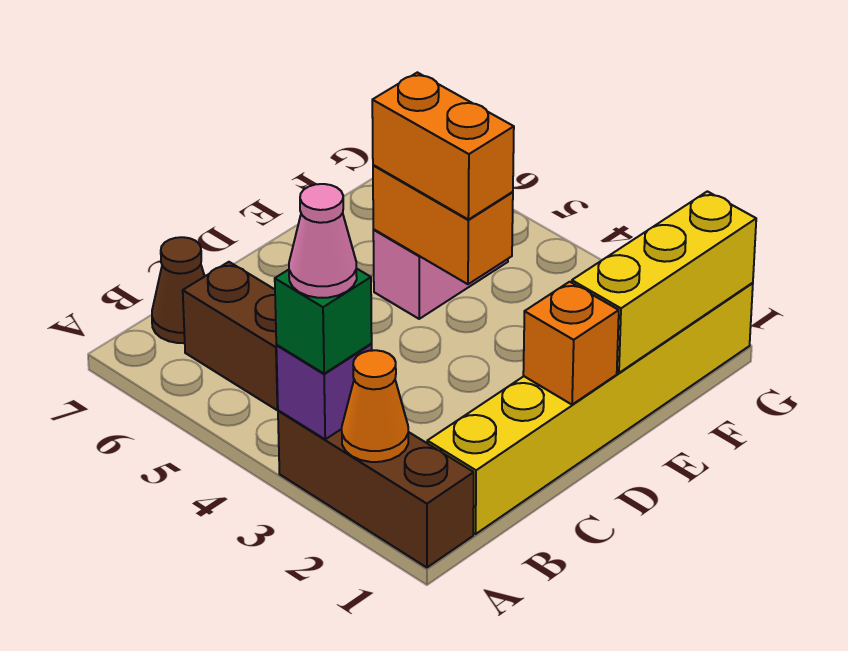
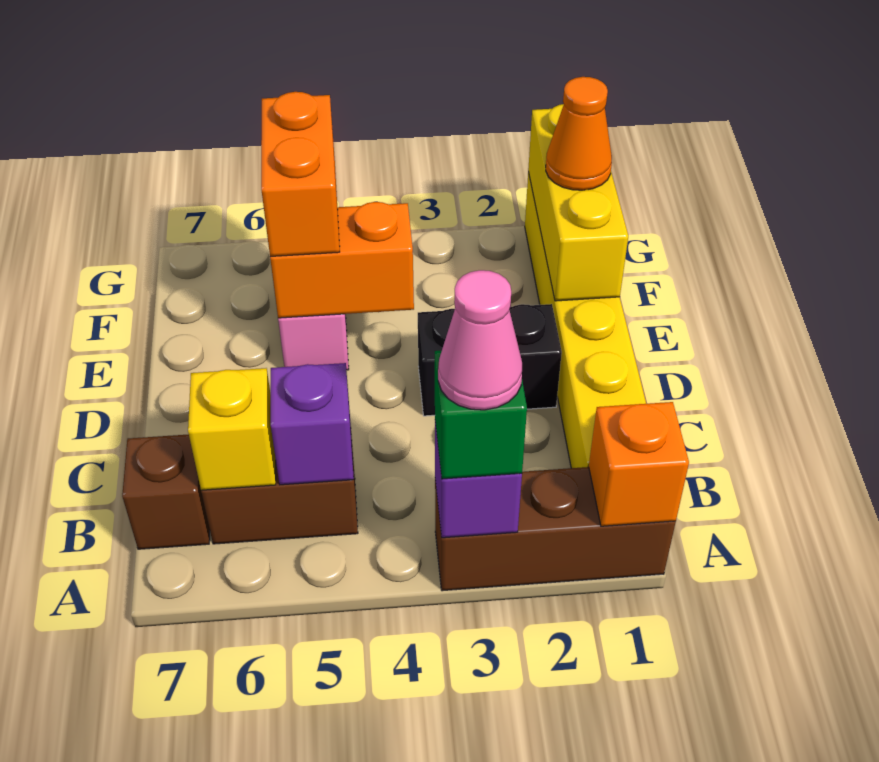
orange cone A2 level 2 -> orange cone F1 level 3
none -> purple brick B5 level 2
none -> yellow brick B6 level 2
brown cone B7 level 1 -> brown brick B7 level 1
orange brick D1 level 2 -> orange brick A1 level 2
none -> black brick D2:D3 level 1
orange brick E4:E5 level 3 -> orange brick E5:F5 level 3

